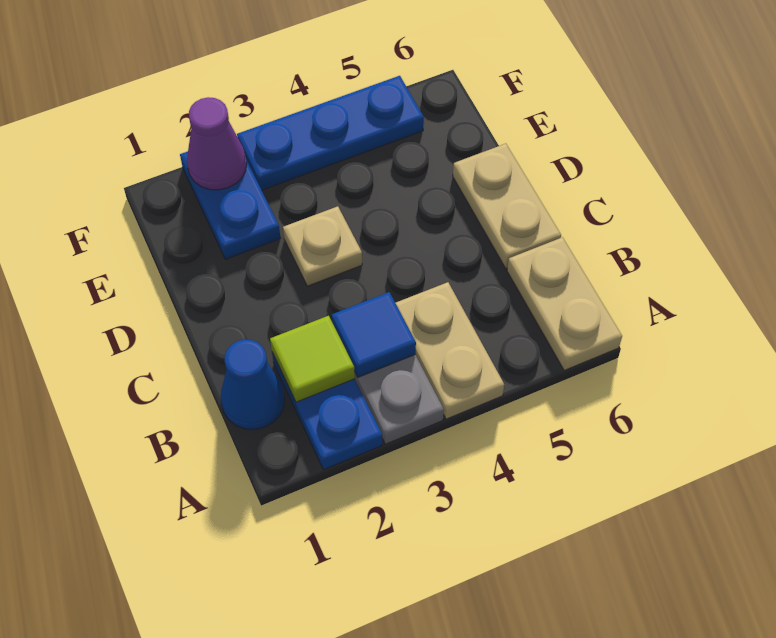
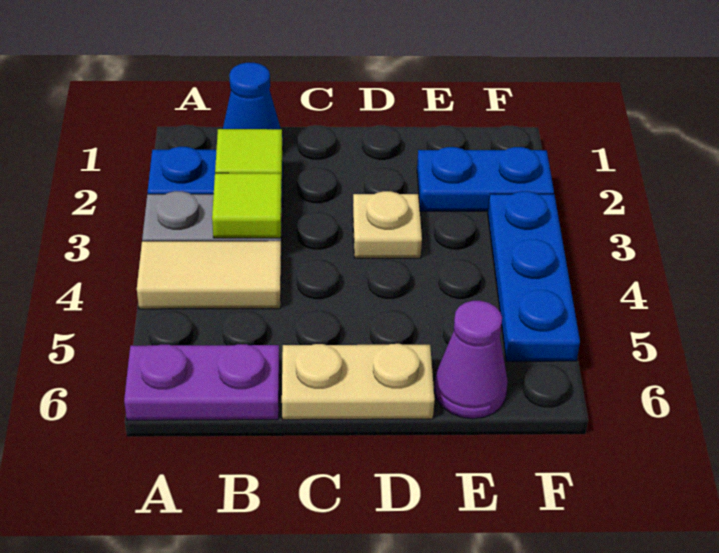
tan plate A4:B4 level 1 -> tan tile A4:B4 level 1
tan plate A6:B6 level 1 -> purple plate A6:B6 level 1
blue tile B3 level 2 -> lime tile B3 level 2
purple cone F2 level 2 -> purple cone E6 level 1

